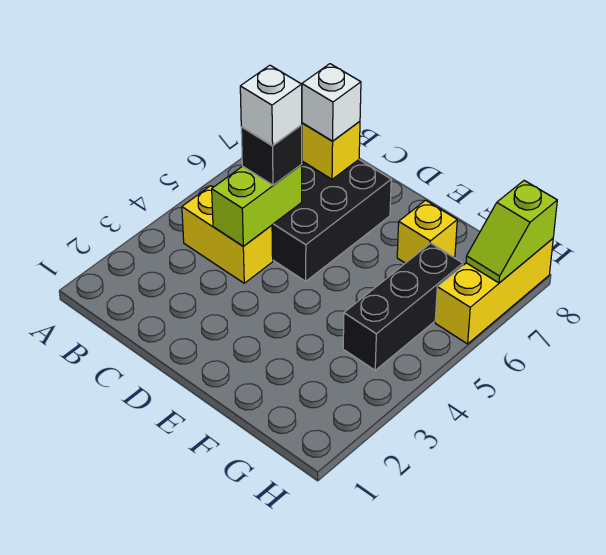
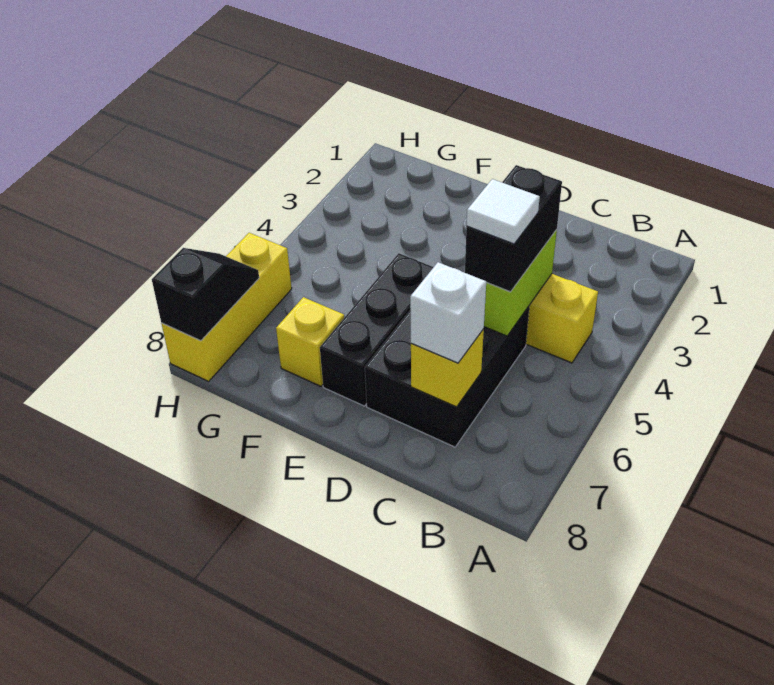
black brick C5 level 3 -> black brick C4:C5 level 3
white brick C5 level 4 -> white tile C5 level 4
black brick G4:G6 level 1 -> black brick E5:E7 level 1
lime slope H7:H8 level 2 top 8 -> black slope H7:H8 level 2 top 8

